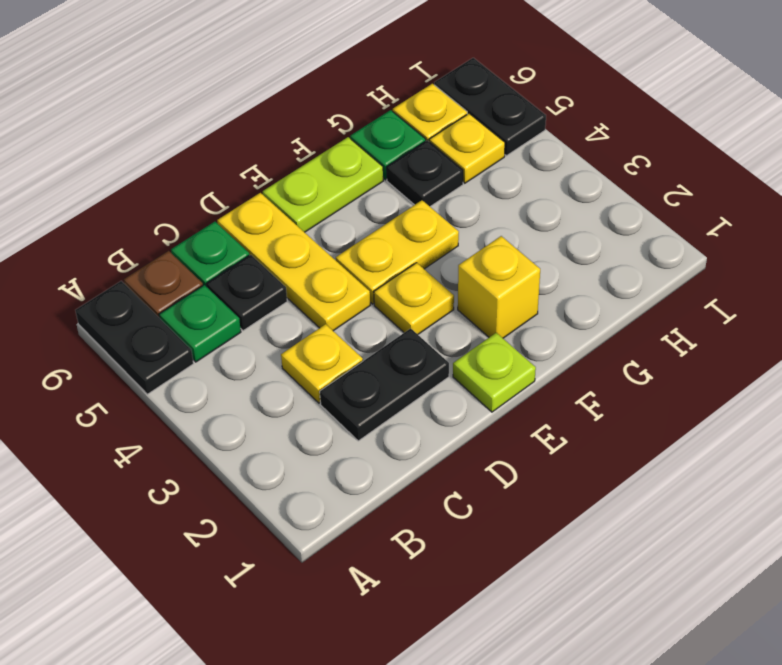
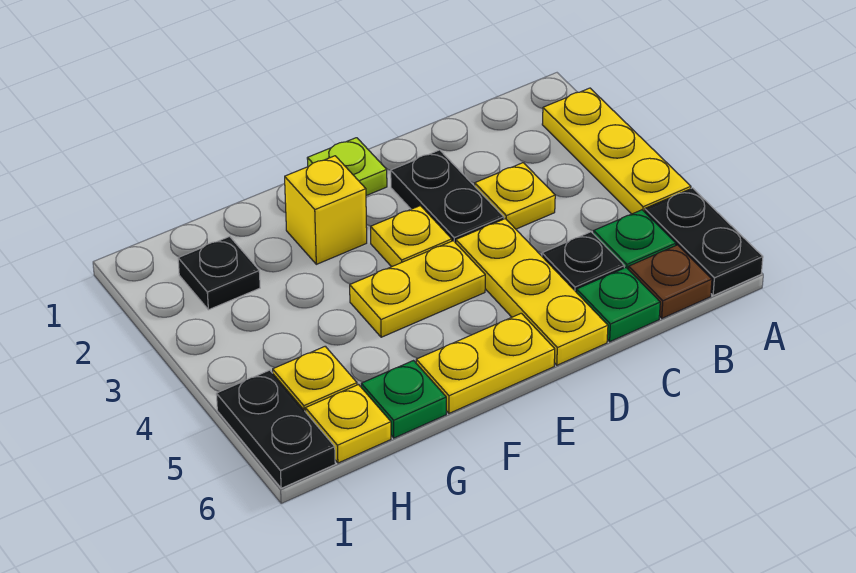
none -> yellow plate A2:A4 level 1
black plate C2:D2 level 1 -> black plate D2:D3 level 1
lime plate E6:F6 level 1 -> yellow plate E6:F6 level 1
black plate G5 level 1 -> black plate H2 level 1

